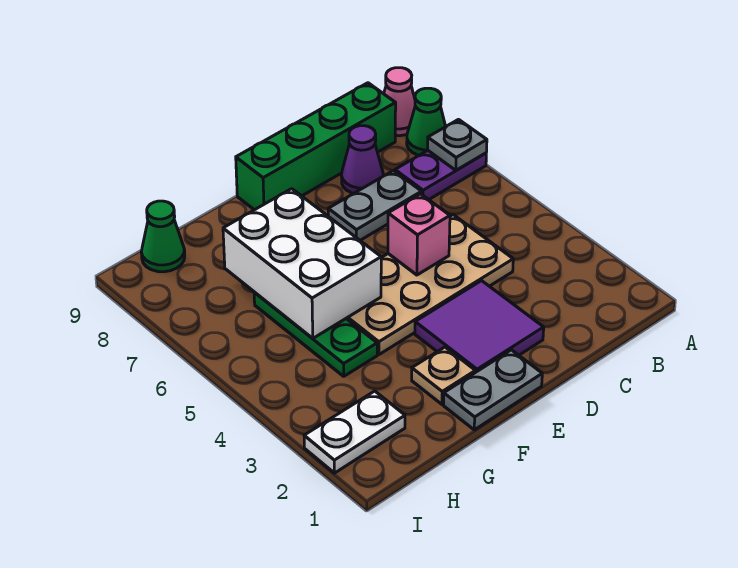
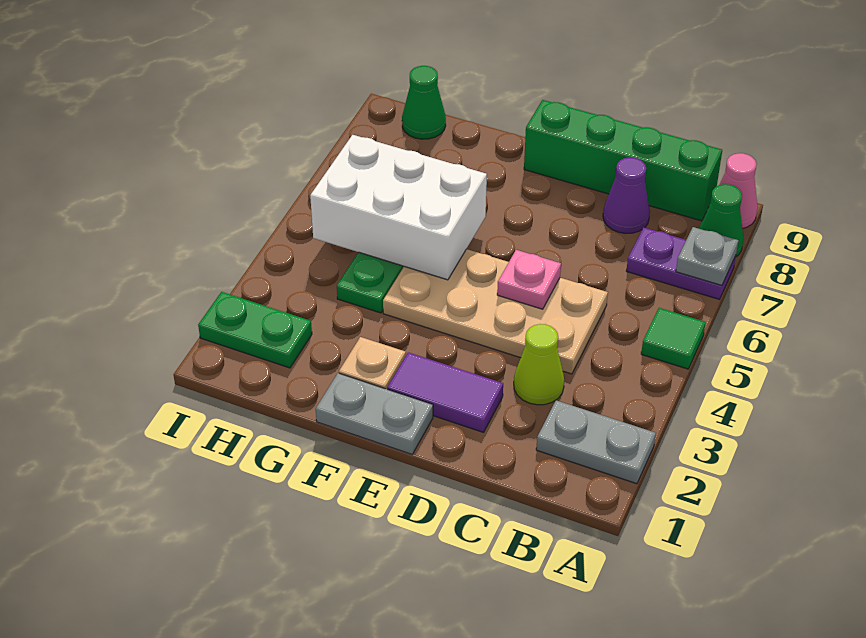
none -> green tile A5 level 1
none -> lime cone C3 level 1
grey plate C7:D7 level 1 -> grey plate A2:B2 level 1
purple tile D2:E3 level 1 -> purple tile D2:E2 level 1
pink brick D5 level 2 -> pink plate D5 level 2
white brick F5:G7 level 2 -> white brick F5:H6 level 2
white plate H2:I2 level 1 -> green plate H2:I2 level 1

